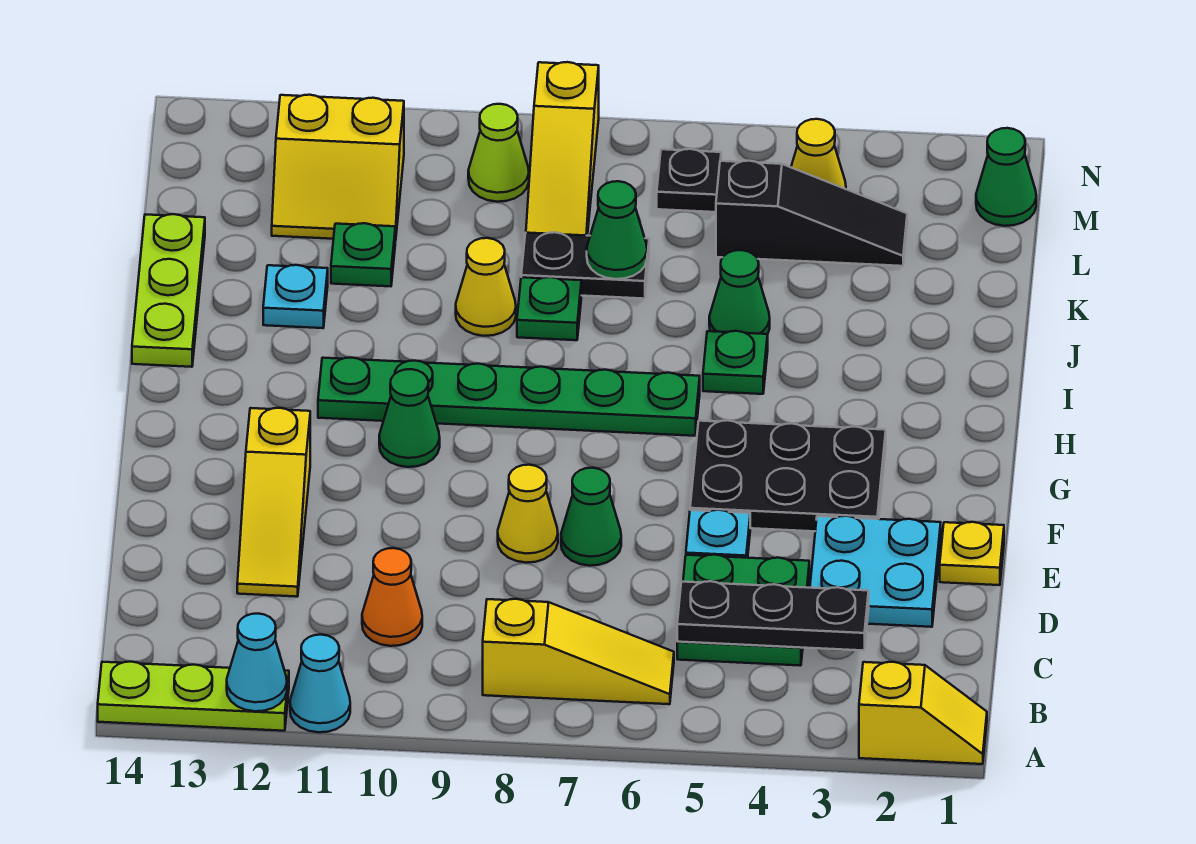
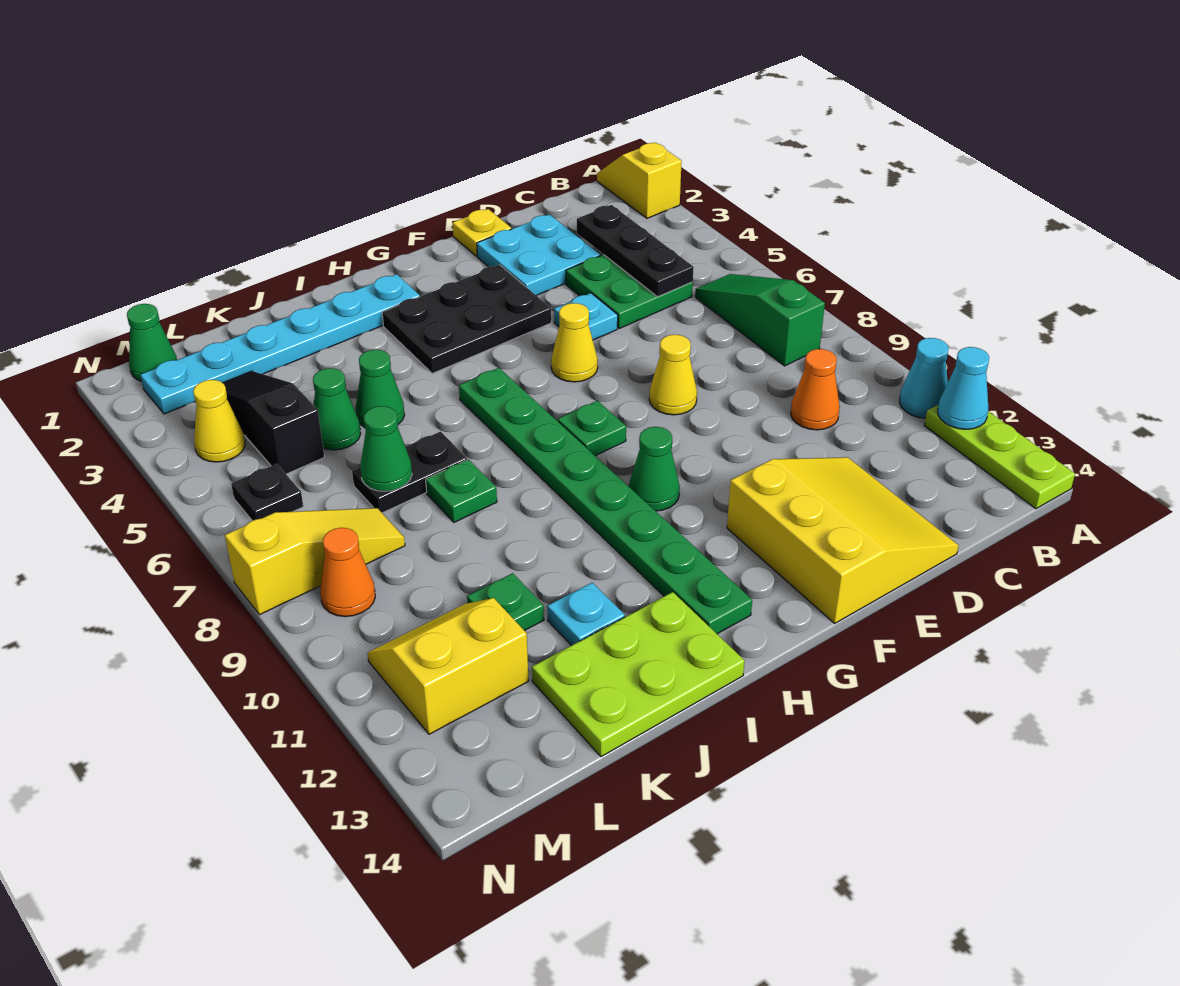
yellow slope B6:B8 level 1 top 8 -> green slope B6:B8 level 1 top 8
yellow slope D12:F12 level 1 top F -> yellow slope D12:F14 level 1 top F
green cone E7 level 1 -> green cone K5 level 1
black plate F3:G5 level 1 -> black plate F3:H4 level 1
none -> cyan plate H2:M2 level 1
green plate H6:H11 level 1 -> green plate H6:H13 level 1
green plate I5 level 1 -> green plate G8 level 1
lime plate I14:K14 level 1 -> lime plate I13:K14 level 1
yellow cone J9 level 1 -> yellow cone F6 level 1
black plate K7:K8 level 1 -> black plate J7:K7 level 1
yellow slope L11:M12 level 1 top M -> yellow slope L11:M12 level 1 top 12
lime cone M9 level 1 -> orange cone M9 level 1

